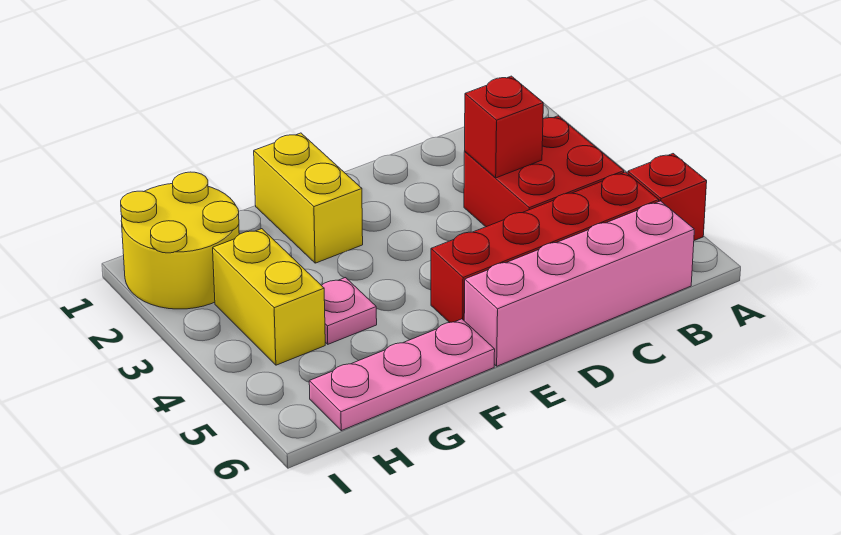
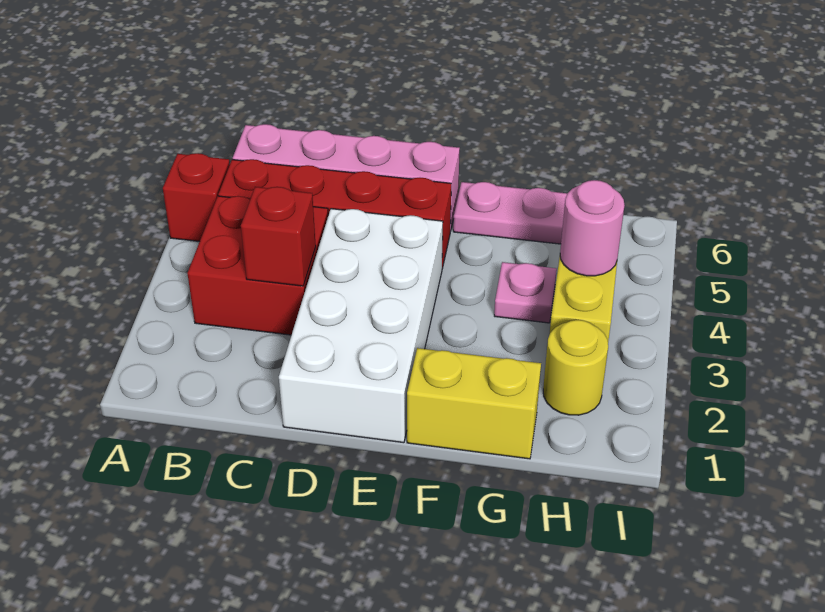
none -> white brick D1:E4 level 1
yellow brick F1:F2 level 1 -> yellow brick F1:G1 level 1
yellow round brick H1:I2 level 1 -> yellow round brick H2 level 1
none -> pink round brick H4 level 2

